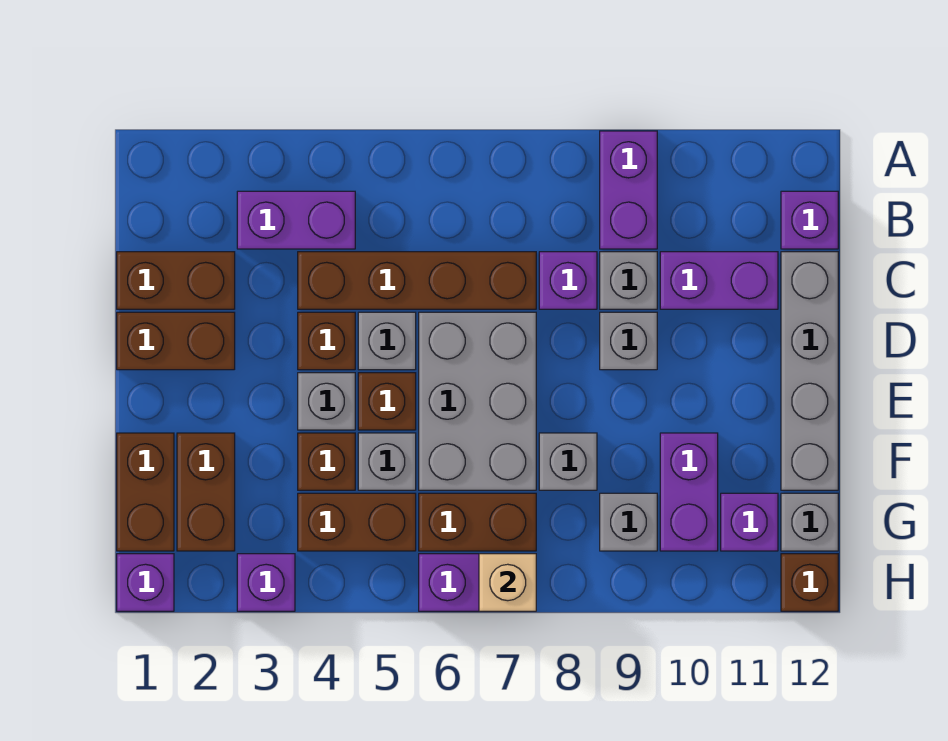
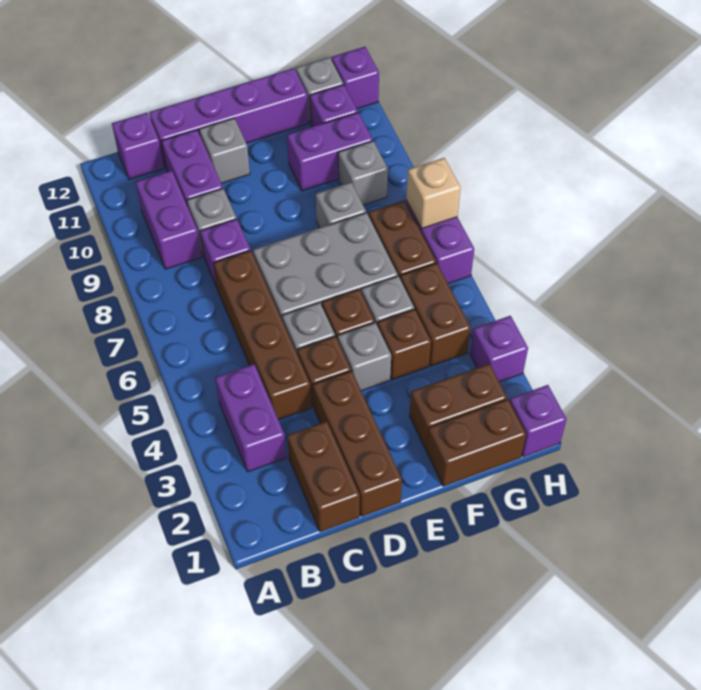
purple brick A9:B9 level 1 -> purple brick B9:B10 level 1
grey brick C12:F12 level 1 -> purple brick C12:F12 level 1
brown brick D1:D2 level 1 -> brown brick D1:D3 level 1
grey brick D9 level 1 -> grey brick D11 level 1
brown brick H12 level 1 -> purple brick H12 level 1

